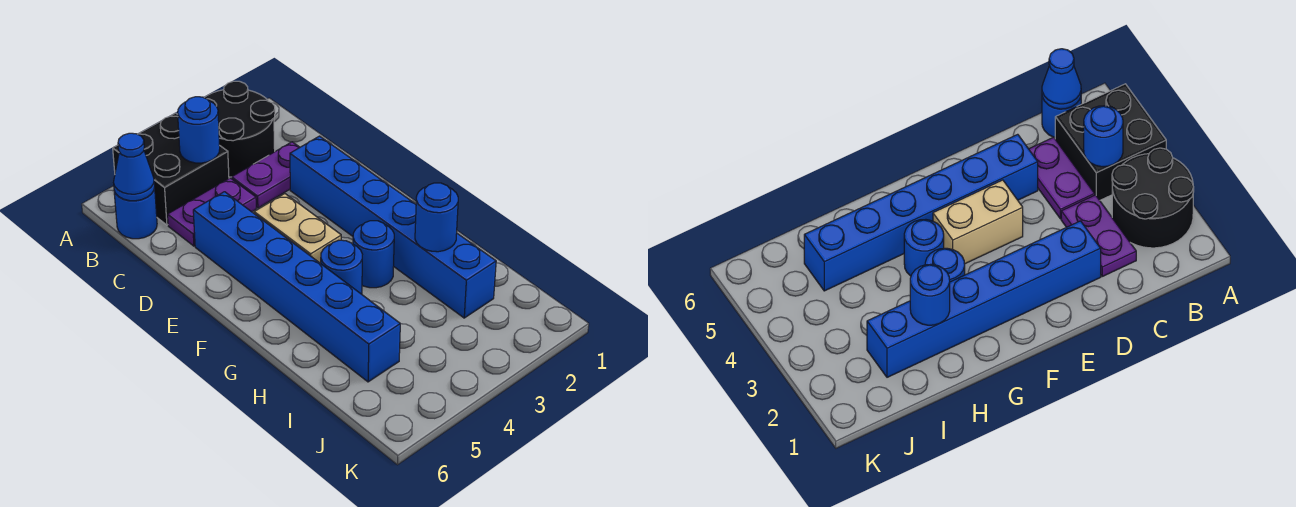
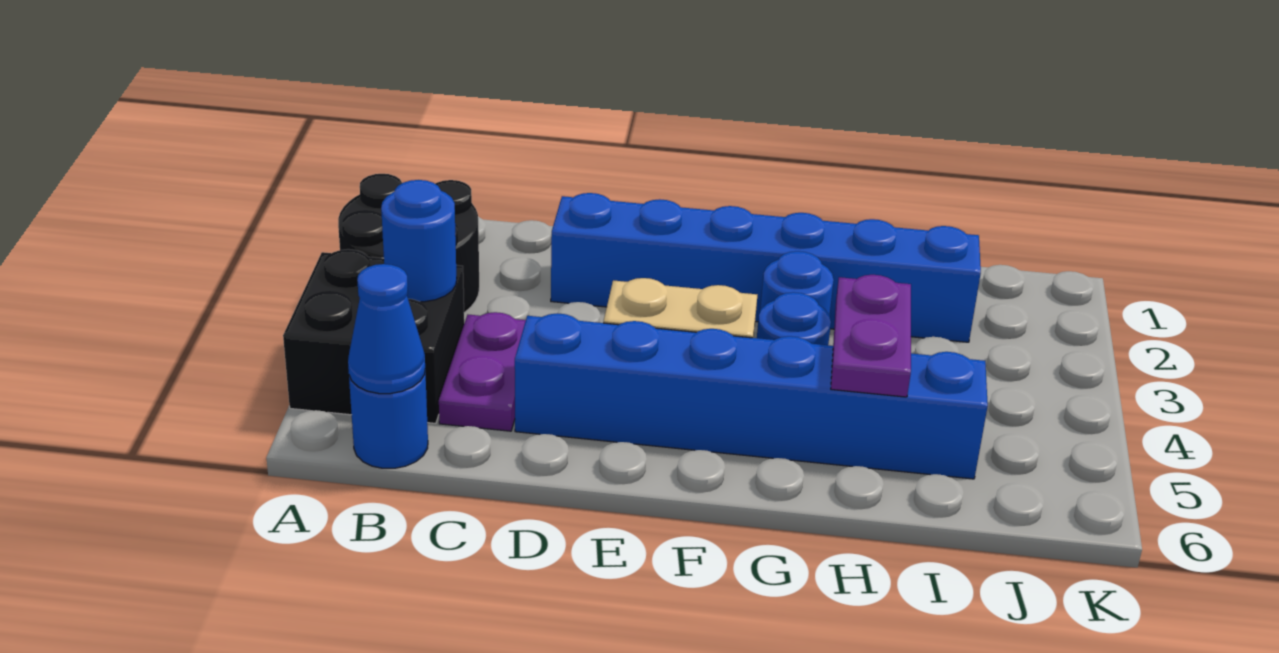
purple plate C2:C3 level 1 -> purple plate H4:H5 level 2
blue round brick H2 level 2 -> none

